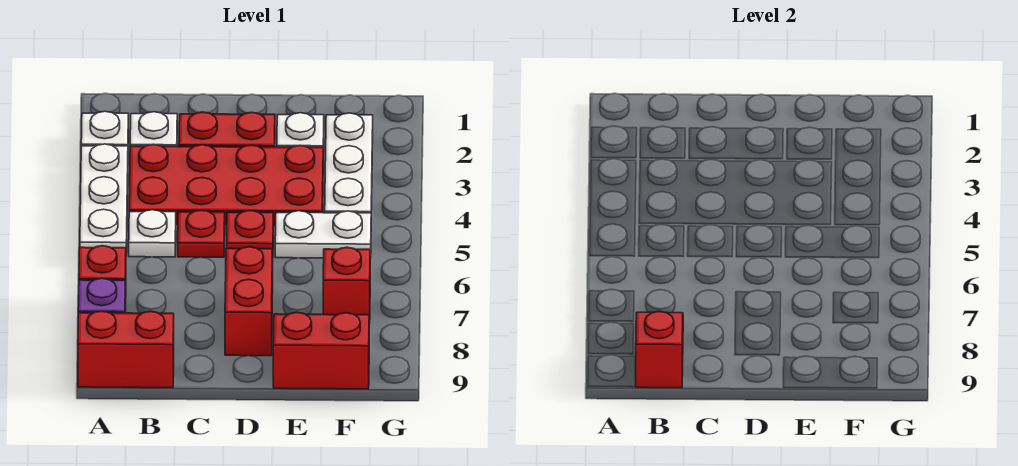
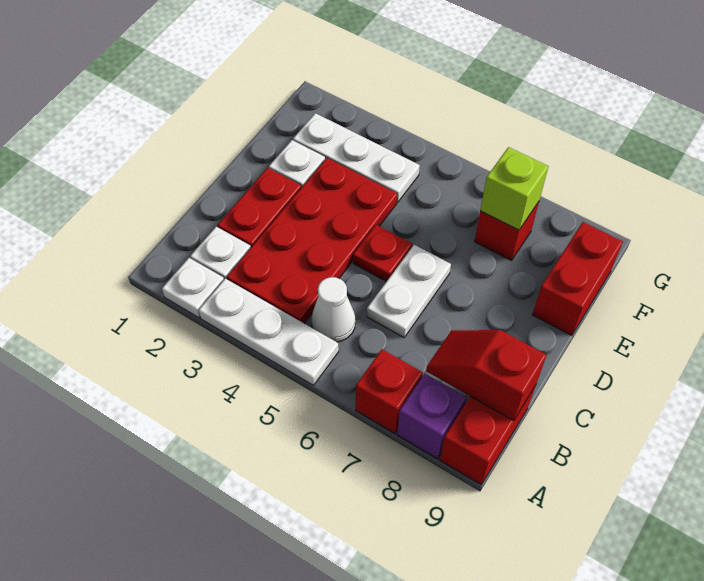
white plate B5 level 1 -> white cone B5 level 1
red plate C5 level 1 -> none
red brick D7:D8 level 1 -> none
white plate E5:F5 level 1 -> white plate C6:D6 level 1
none -> lime brick F7 level 2

